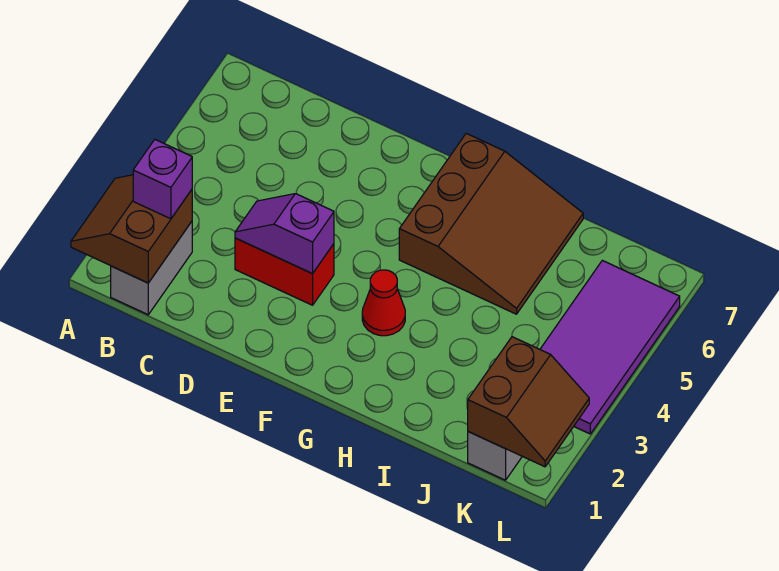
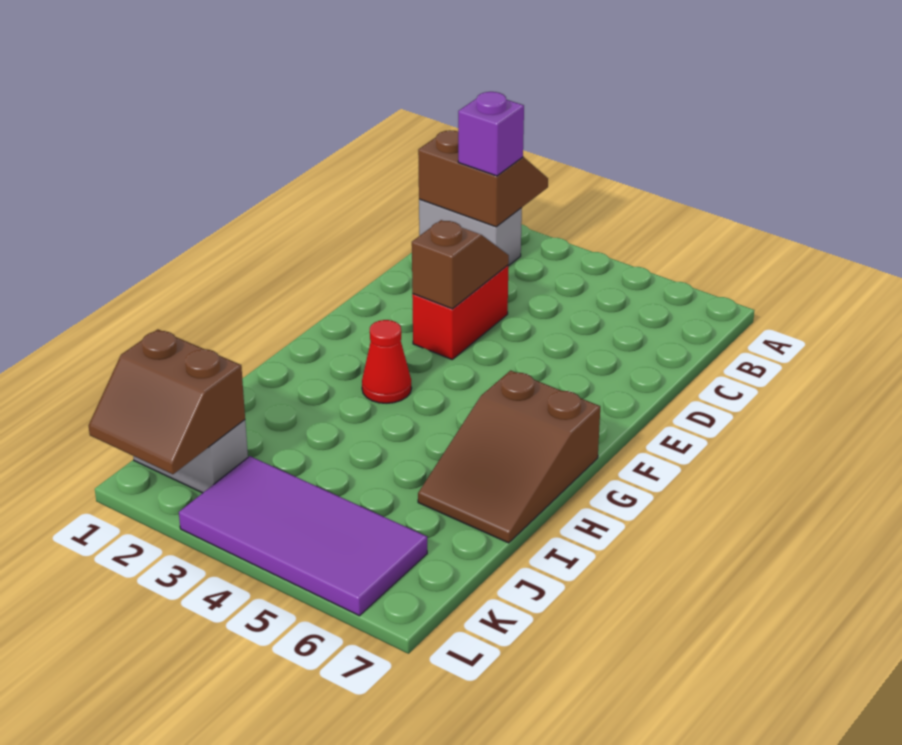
purple slope D3:E3 level 2 top E -> brown slope D3:E3 level 2 top E
brown slope G5:I7 level 1 top G -> brown slope G6:I7 level 1 top G

